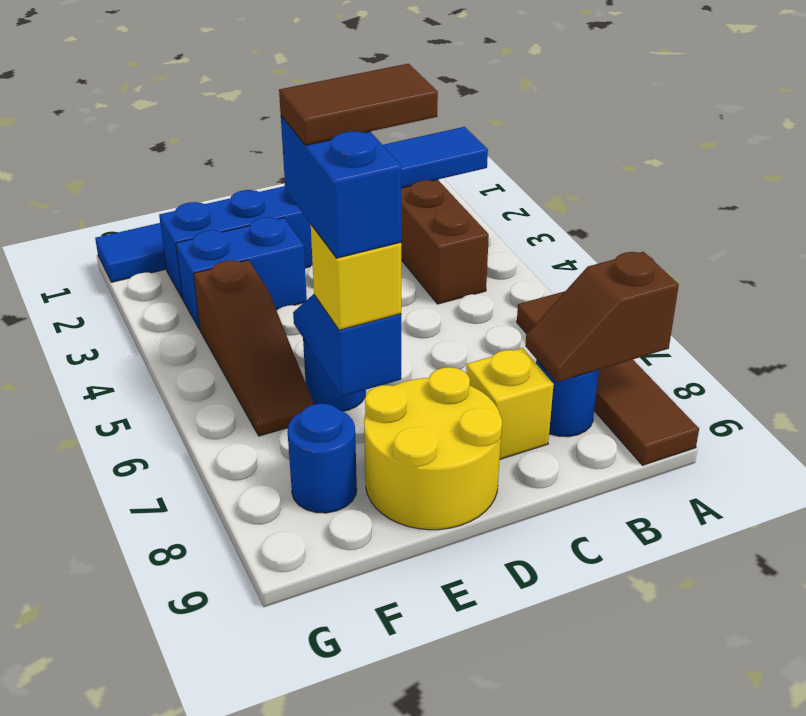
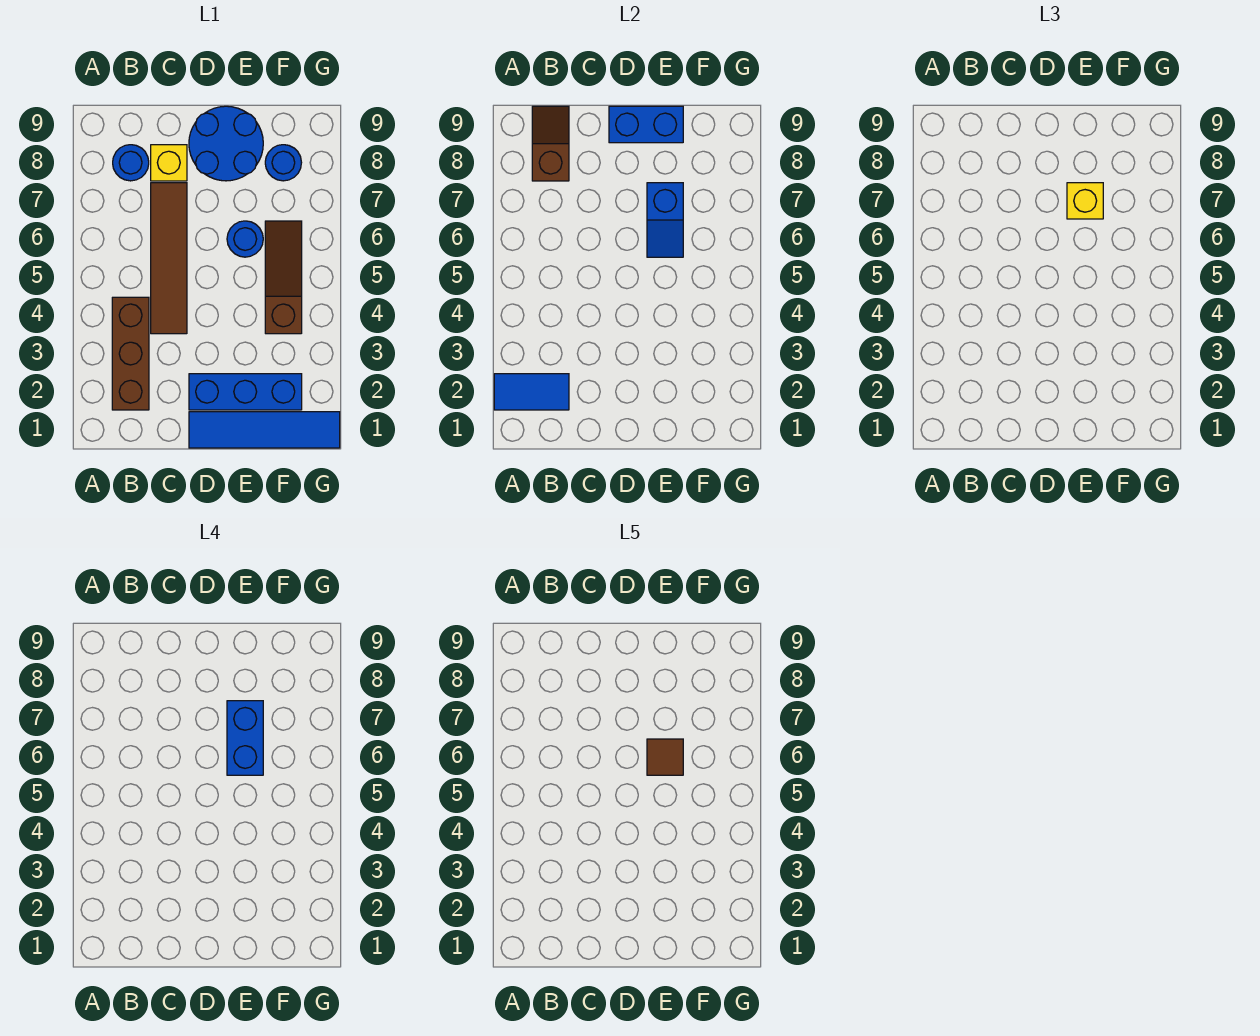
brown tile A6:A9 level 1 -> brown tile C4:C7 level 1
brown slope A8:B8 level 2 top A -> brown slope B8:B9 level 2 top 8
brown tile D6:E6 level 5 -> brown tile E6 level 5
yellow round brick D8:E9 level 1 -> blue round brick D8:E9 level 1
blue brick E3:F3 level 1 -> blue brick D9:E9 level 2

